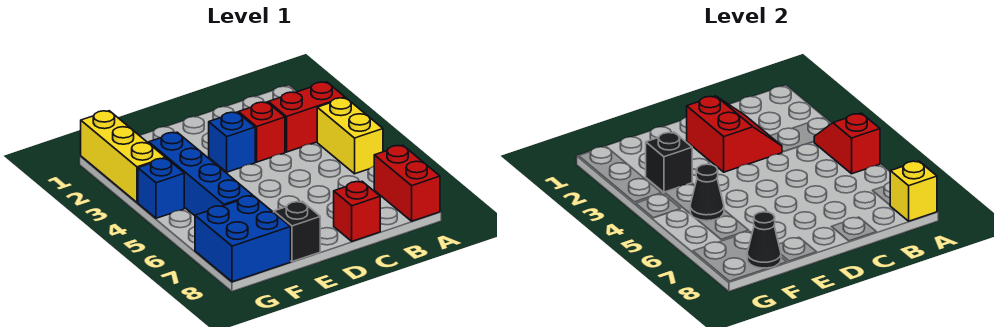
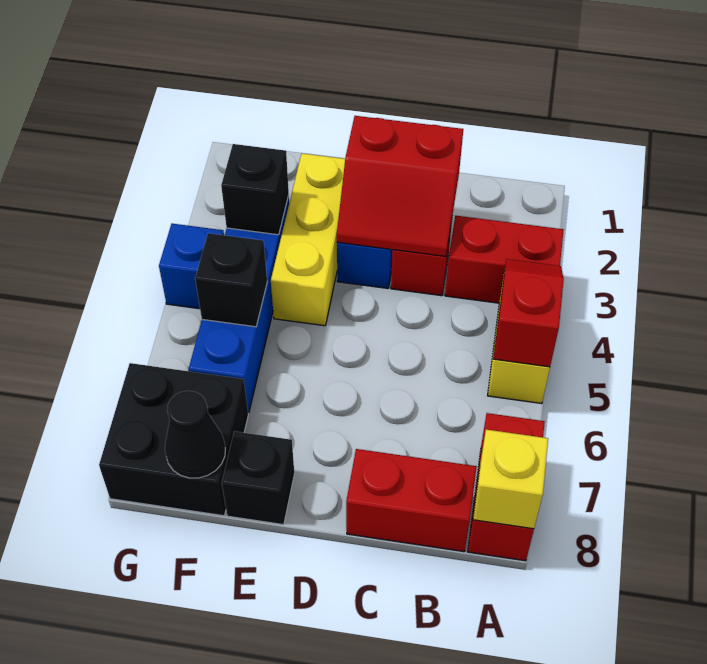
red slope C2:D3 level 2 top D -> red slope C2:D3 level 2 top 2
red brick C8 level 1 -> red brick B8:C8 level 1
black cone F5 level 2 -> black brick F5 level 2
blue brick F7:G8 level 1 -> black brick F7:G8 level 1
yellow brick G1:G3 level 1 -> yellow brick E2:E4 level 1

